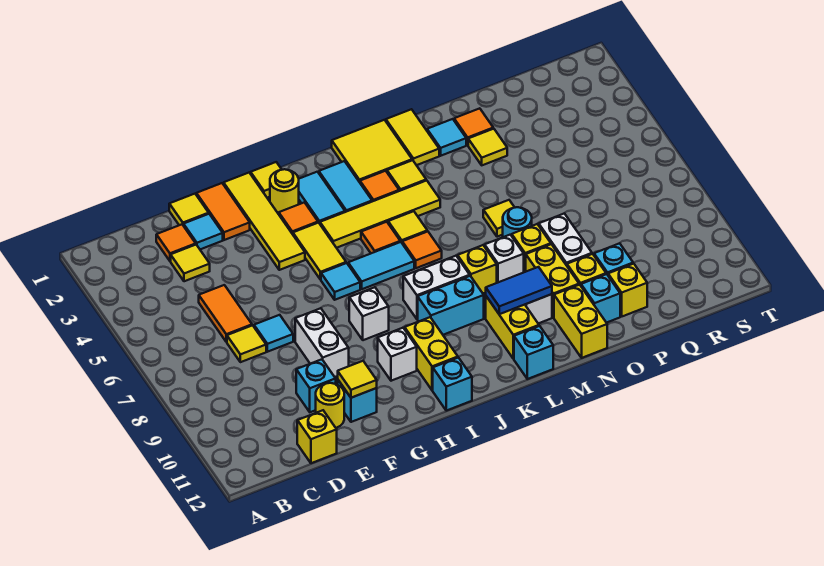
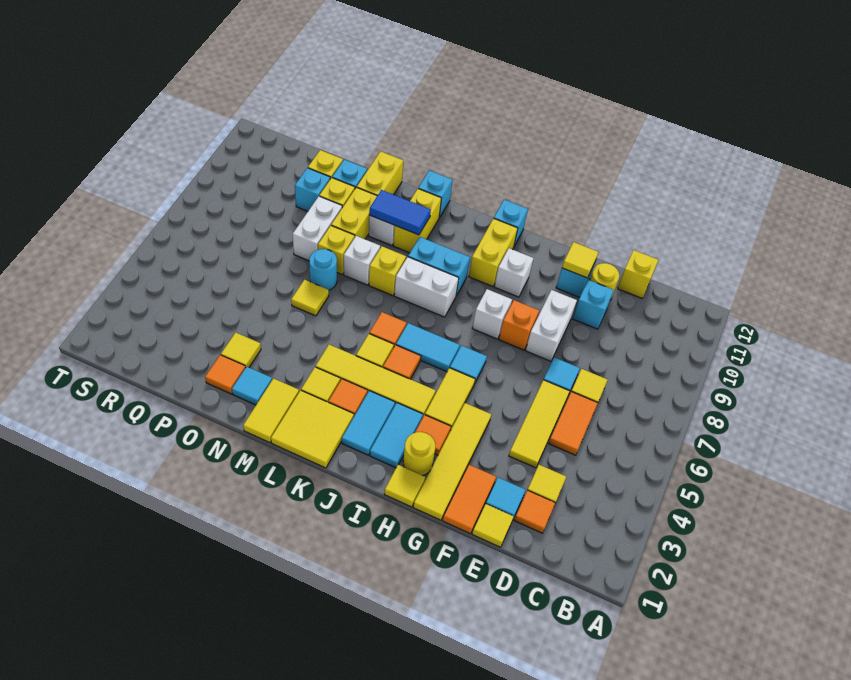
none -> yellow tile E4:E6 level 1
none -> orange brick G8 level 1

